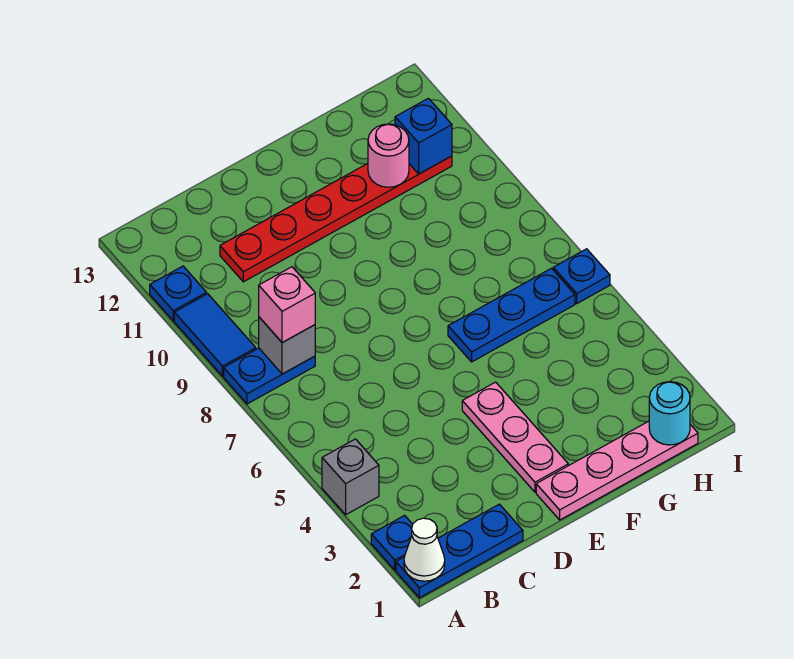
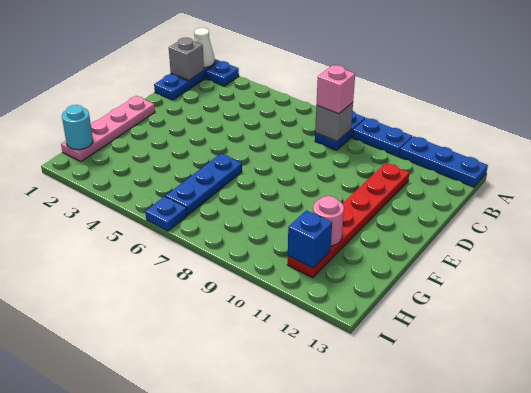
grey brick A4 level 1 -> grey brick B1 level 2
blue tile A9:A10 level 1 -> blue plate A9:A10 level 1
blue plate A11 level 1 -> blue plate A11:A13 level 1
pink plate E2:E4 level 1 -> none

